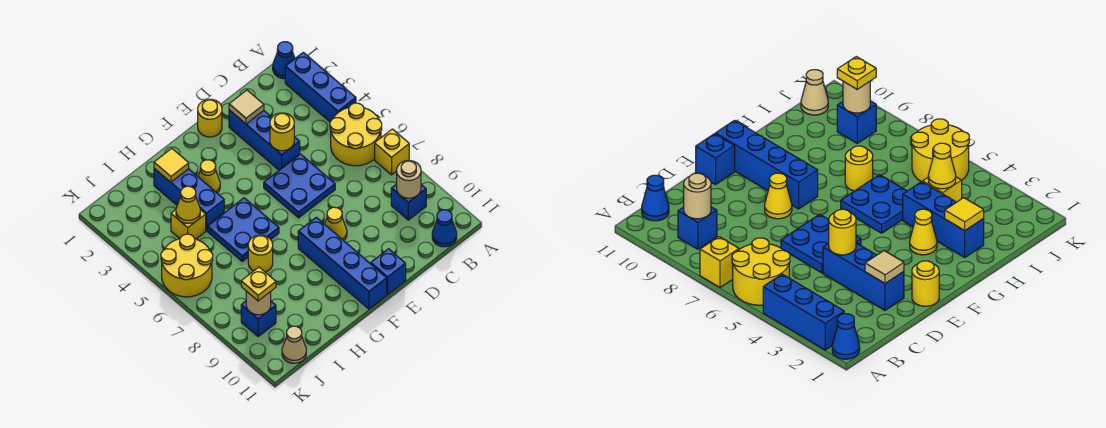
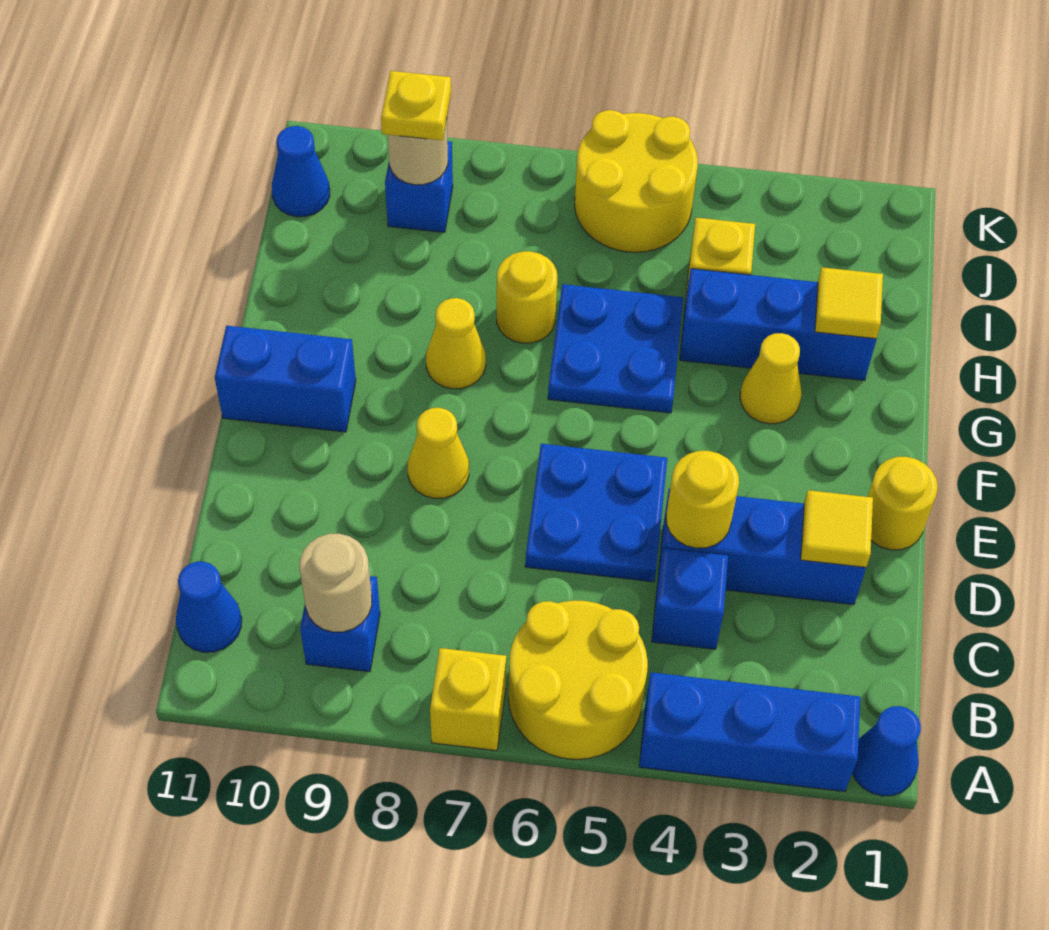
tan tile D2 level 2 -> yellow tile D2 level 2
blue brick E11 level 1 -> blue brick C4 level 1
blue brick F8:F11 level 1 -> blue brick F10:F11 level 1
yellow cone I4 level 2 -> yellow cone G8 level 1
tan cone J11 level 1 -> blue cone J11 level 1

